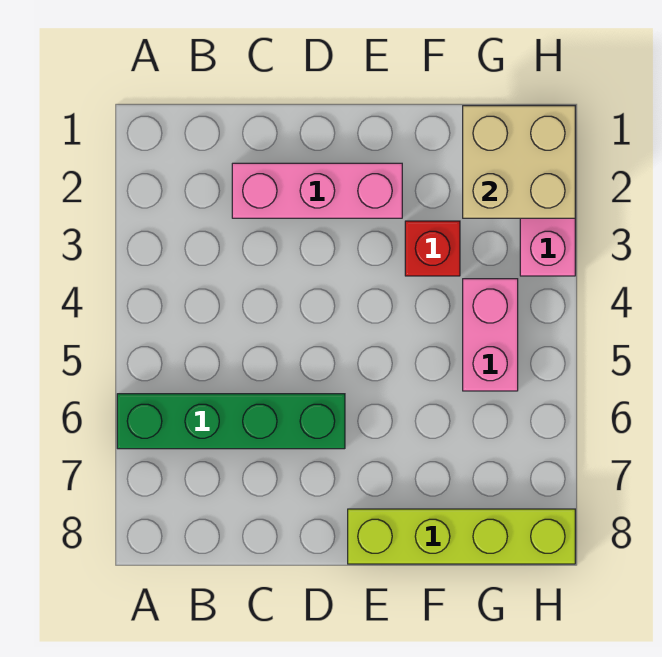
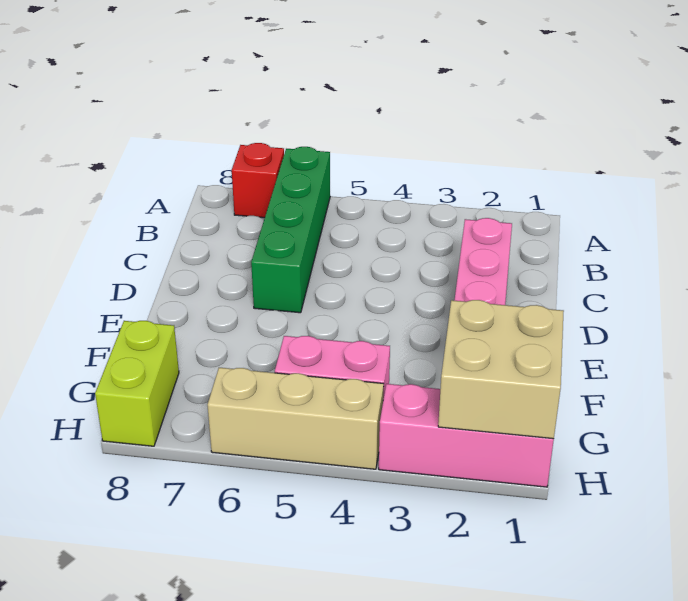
lime brick E8:H8 level 1 -> lime brick G8:H8 level 1
red brick F3 level 1 -> red brick A7 level 1
none -> tan brick H4:H6 level 1

